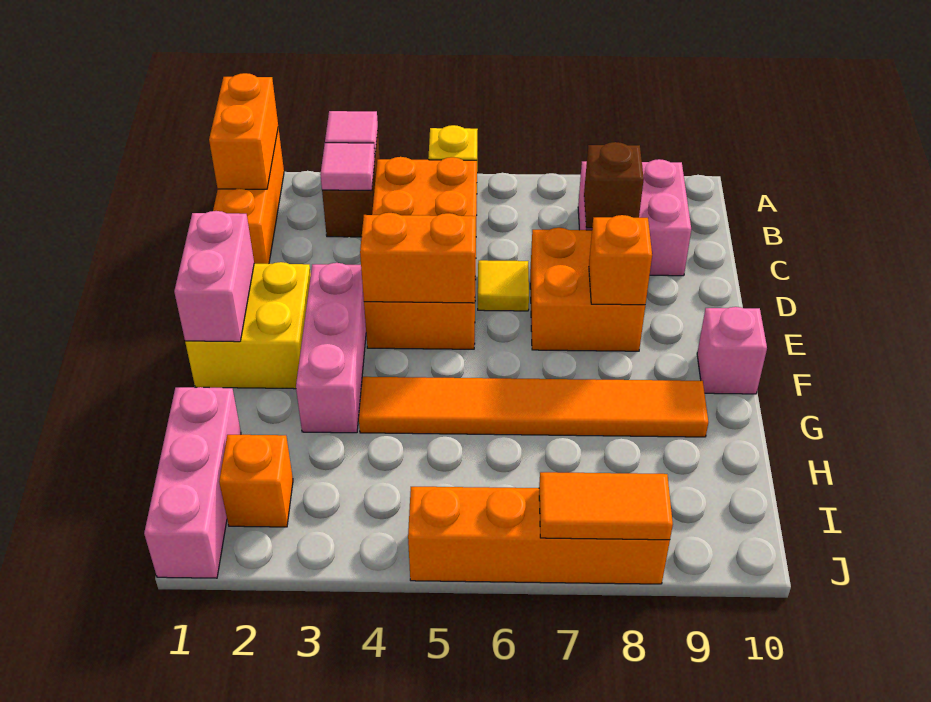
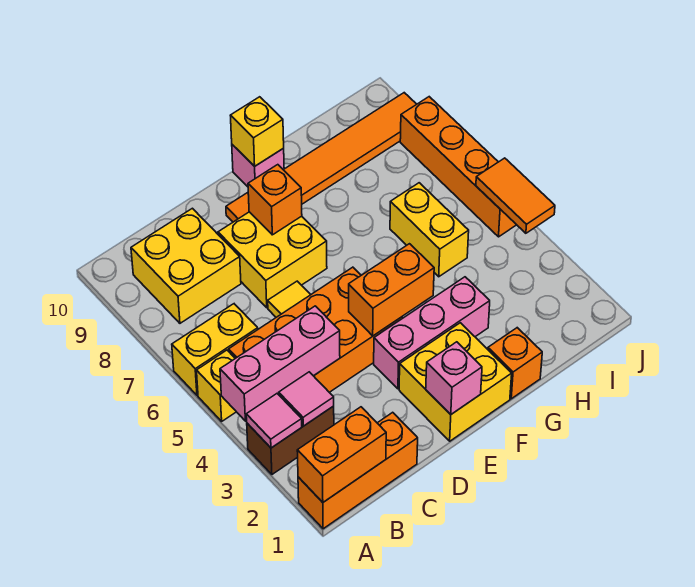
none -> yellow brick A6:B6 level 1
pink brick B8:C9 level 1 -> yellow brick B8:C9 level 1
brown brick C8 level 2 -> none
orange brick D7:E8 level 1 -> yellow brick D7:E8 level 1
pink brick E1:F1 level 2 -> pink brick E1 level 2
orange brick E4:E5 level 2 -> orange brick E4:F4 level 2
none -> yellow brick F10 level 2
orange tile G4:G9 level 1 -> orange tile E9:J9 level 1
pink brick H1:J1 level 1 -> pink brick A4:C4 level 2
none -> yellow brick H5:H6 level 1
orange brick I2 level 1 -> orange brick G1 level 1
orange tile J7:J8 level 2 -> orange tile J4:J5 level 2

